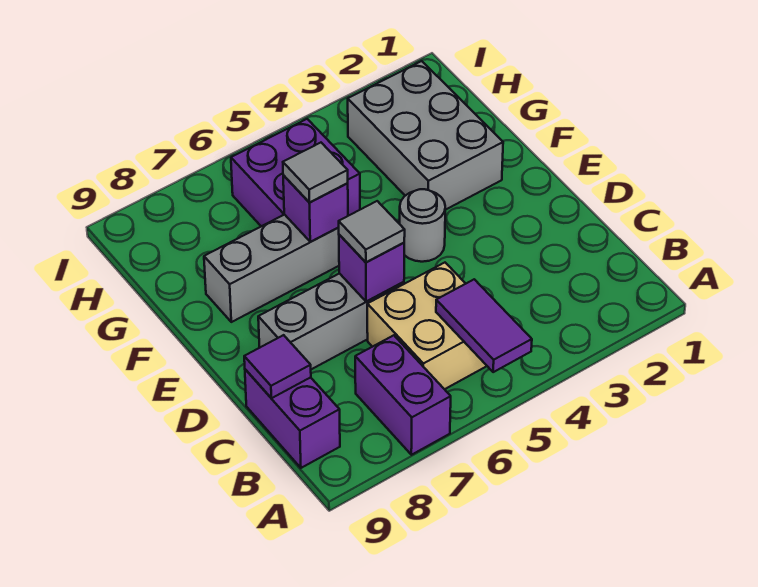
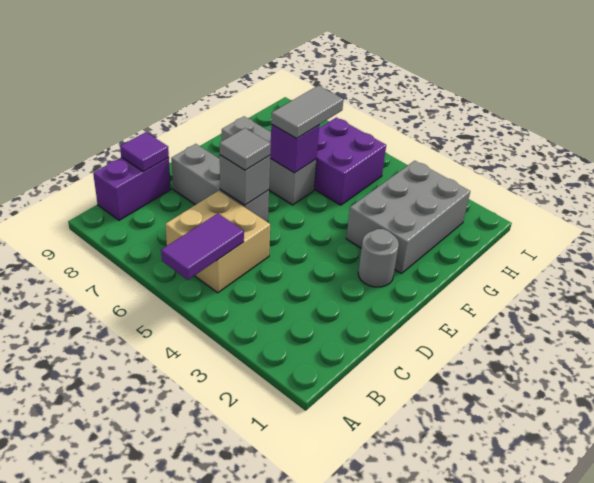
purple brick A7:B7 level 1 -> none
purple brick D6 level 2 -> grey brick D6 level 2
grey round brick E4 level 1 -> grey round brick E2 level 1
grey tile F6 level 3 -> grey tile F6:G6 level 3

